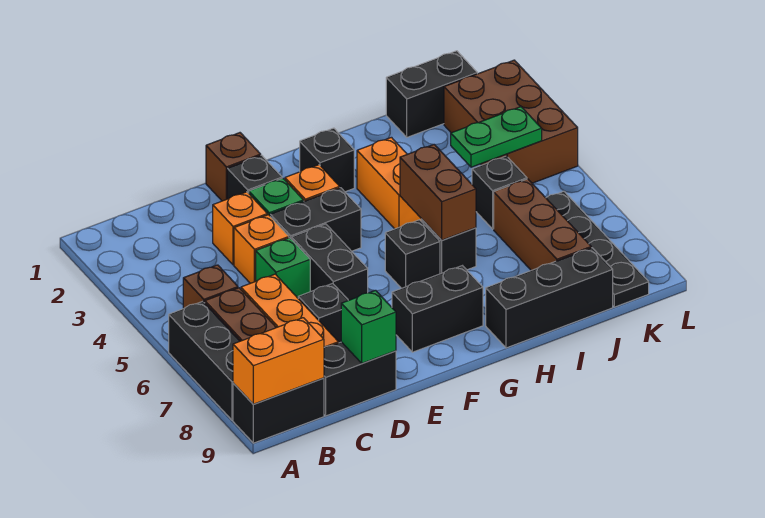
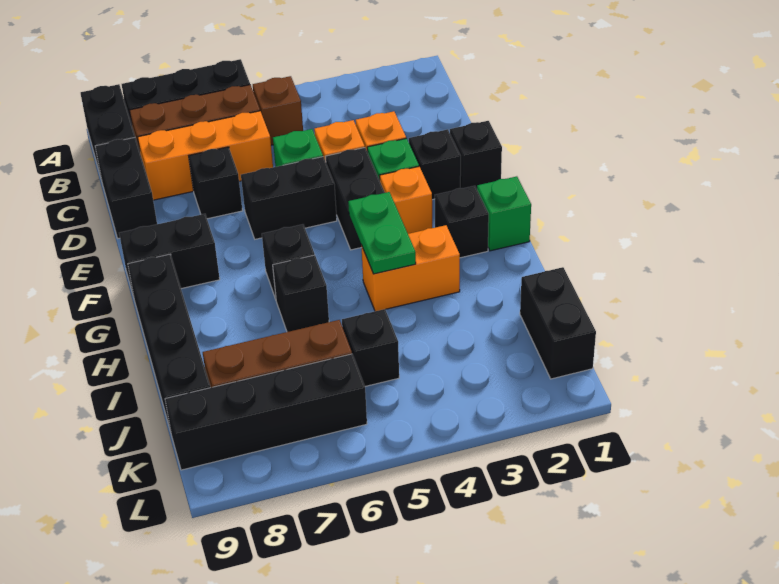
orange brick A9:B9 level 2 -> none
green brick D9 level 2 -> green brick G1 level 1
brown brick E1 level 1 -> black brick E1 level 1
black brick F8:G8 level 1 -> black brick F8:F9 level 1
brown brick H5:H6 level 2 -> none
black brick H9:J9 level 1 -> black brick G9:J9 level 1
green plate J4:K4 level 2 -> green plate G4:H4 level 2
brown brick K2:L4 level 1 -> none
black plate K6:K9 level 1 -> black brick K6:K9 level 1

